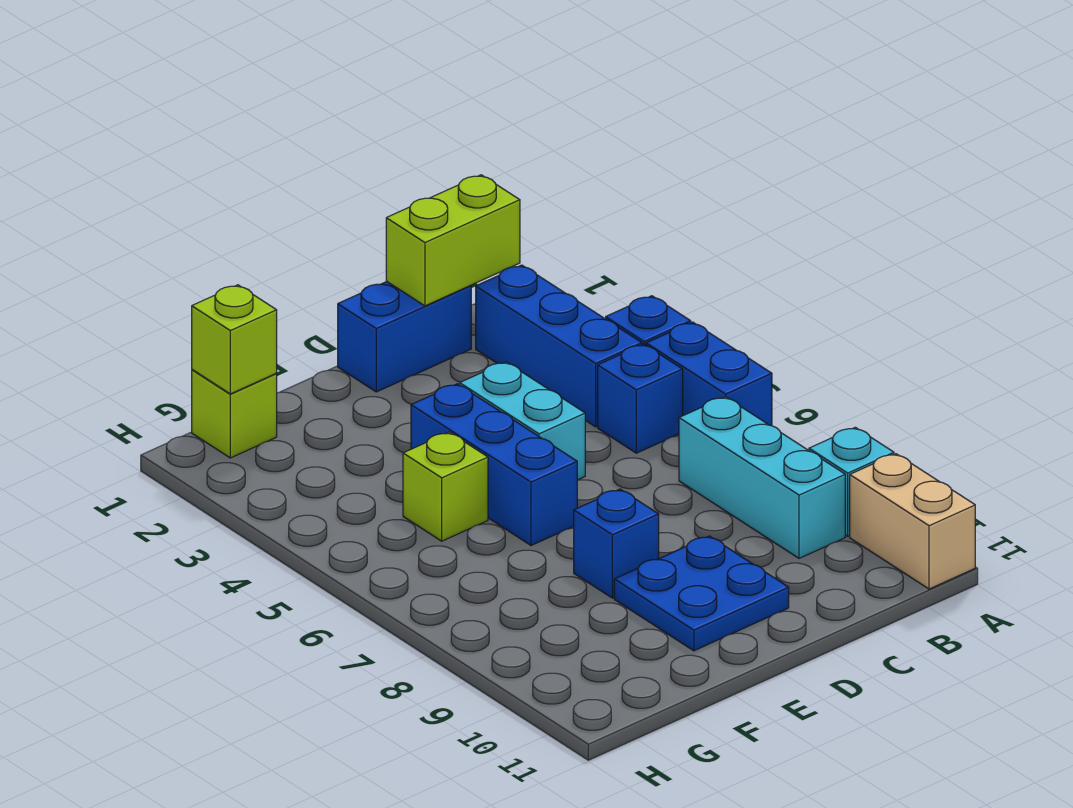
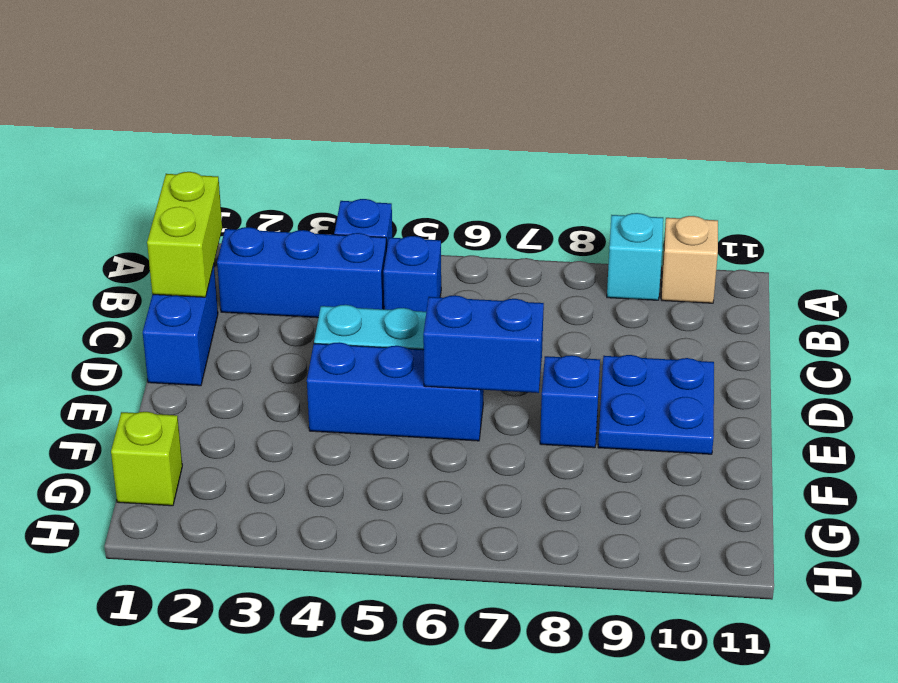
blue brick A5:A6 level 1 -> blue brick E6:E7 level 2
tan brick A10:A11 level 1 -> tan brick A10 level 1
cyan brick B7:B9 level 1 -> none
lime brick F5 level 1 -> none
lime brick G1 level 2 -> none

